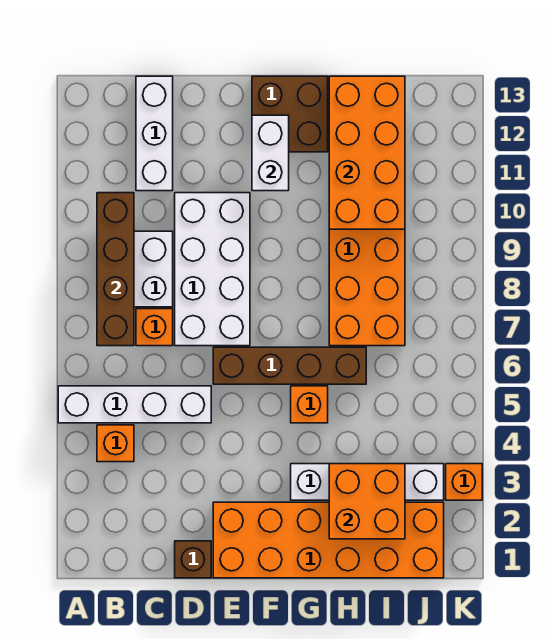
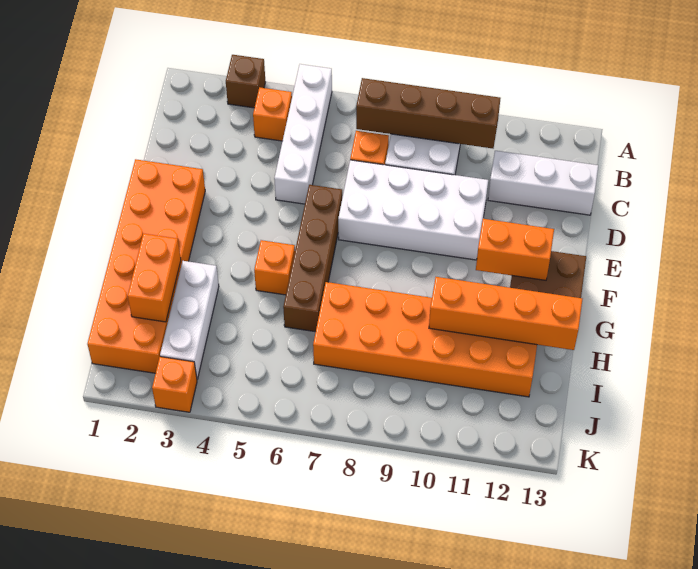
brown brick D1 level 1 -> brown brick A3 level 1
white brick F11:F12 level 2 -> orange brick F11:F12 level 2
white brick G3:J3 level 1 -> white brick H3:J3 level 1
orange brick H2:I3 level 2 -> orange brick H2:I2 level 2
orange brick H10:I13 level 2 -> orange brick H10:H13 level 2

